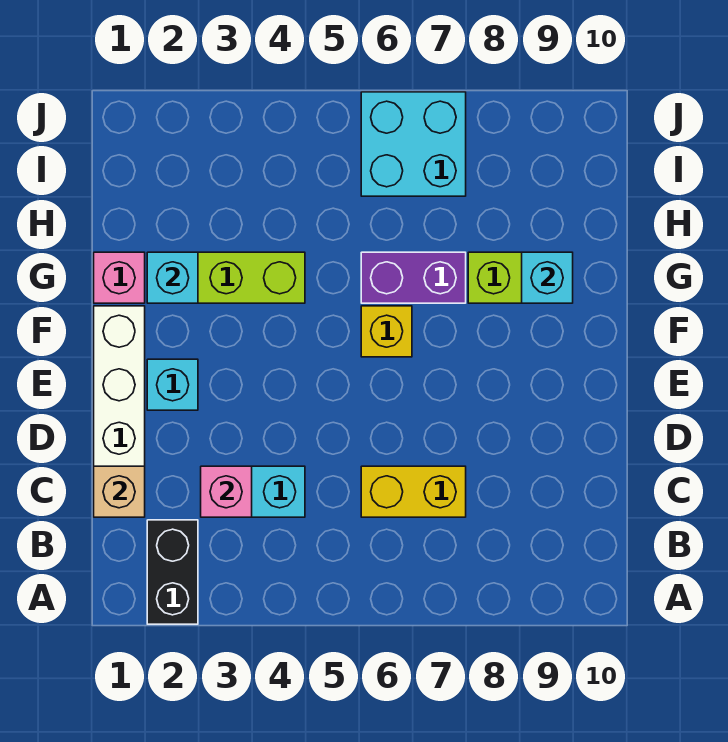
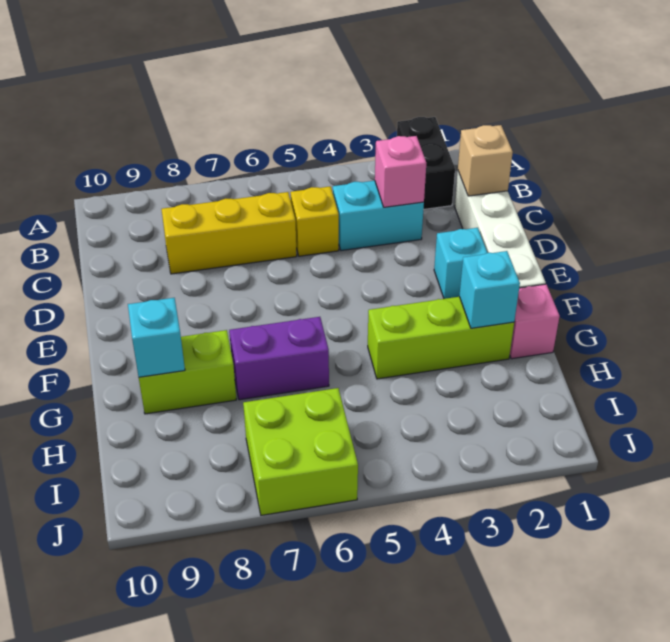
yellow brick C6:C7 level 1 -> yellow brick C6:C8 level 1
yellow brick F6 level 1 -> yellow brick C5 level 1
cyan brick I6:J7 level 1 -> lime brick I6:J7 level 1

